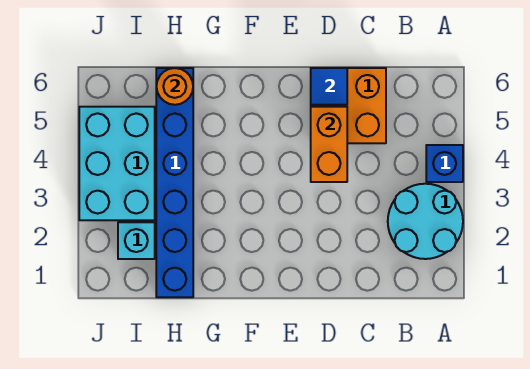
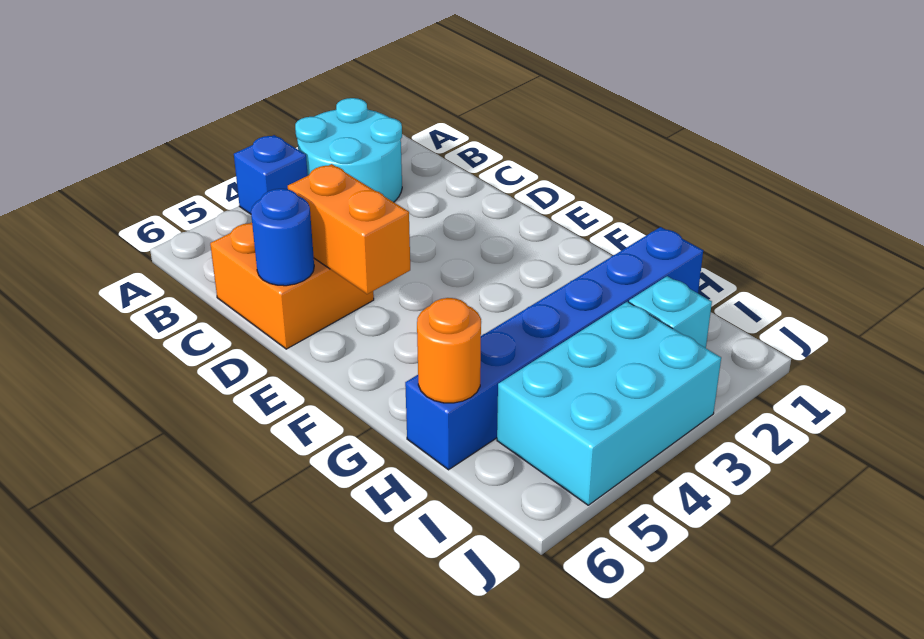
orange brick D4:D5 level 2 -> orange brick D5:E5 level 2
blue tile D6 level 2 -> blue round brick D6 level 2

